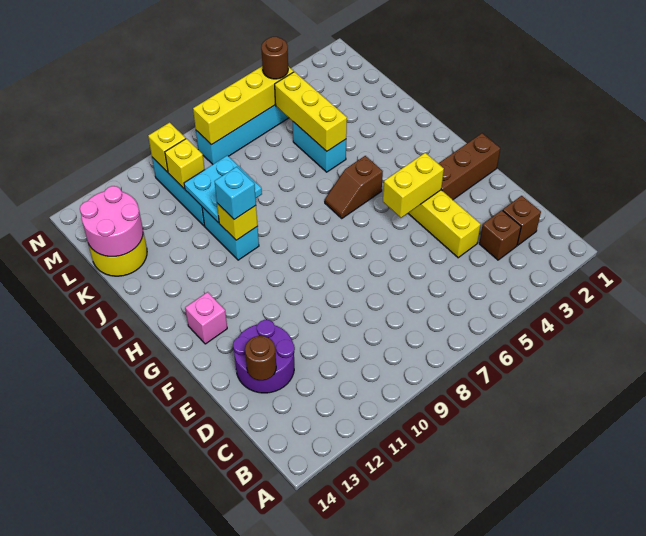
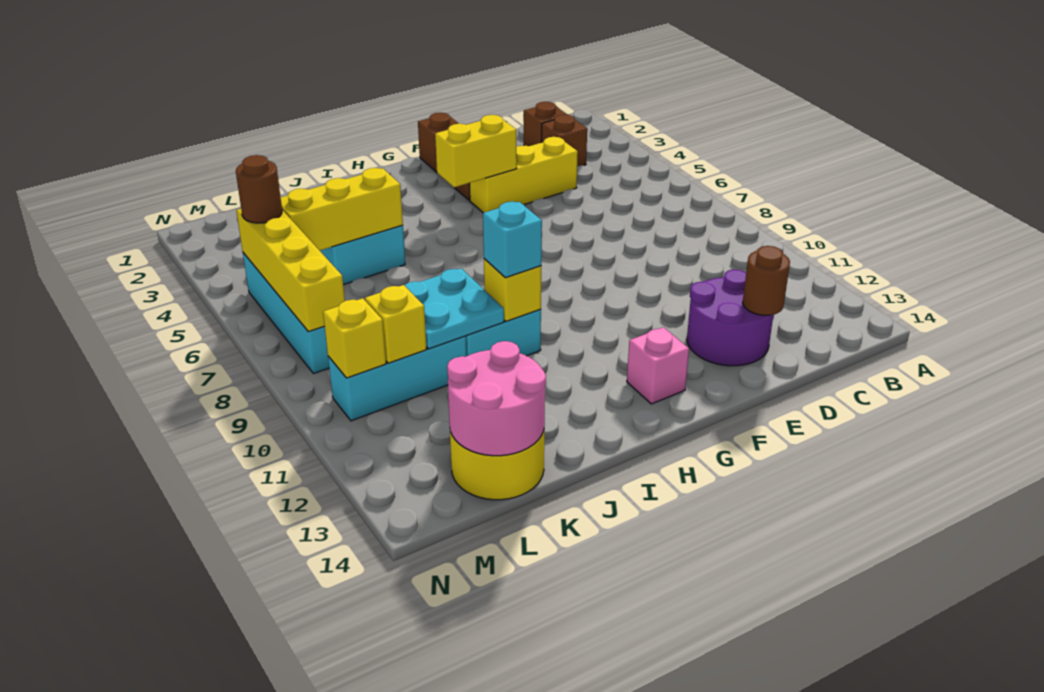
yellow brick F4:F5 level 2 -> yellow brick F4:G4 level 2
brown slope H5:H6 level 1 top 5 -> none

